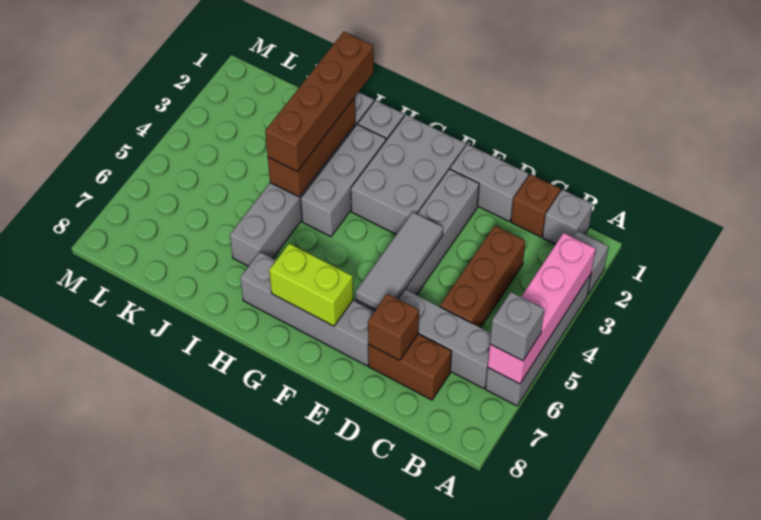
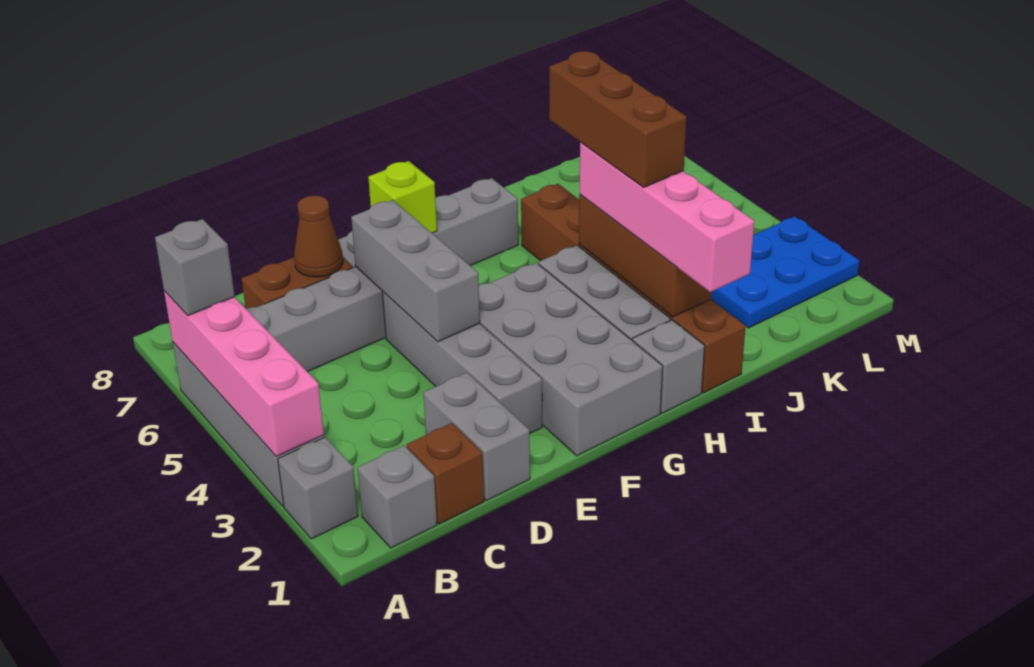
brown brick C3:C5 level 1 -> brown brick I3:I5 level 4
grey brick D1:E1 level 1 -> grey brick D1:D2 level 1
brown brick D7 level 2 -> brown cone D7 level 2
grey tile E4:E6 level 2 -> grey brick E4:E6 level 2
grey brick F1:G3 level 1 -> grey brick F1:G4 level 1
lime brick F7:G7 level 2 -> lime brick F7 level 2
grey brick I1:I6 level 1 -> brown brick I1:I6 level 1
brown brick I1:I4 level 3 -> pink brick I1:I4 level 3
none -> blue plate K2:M3 level 1

